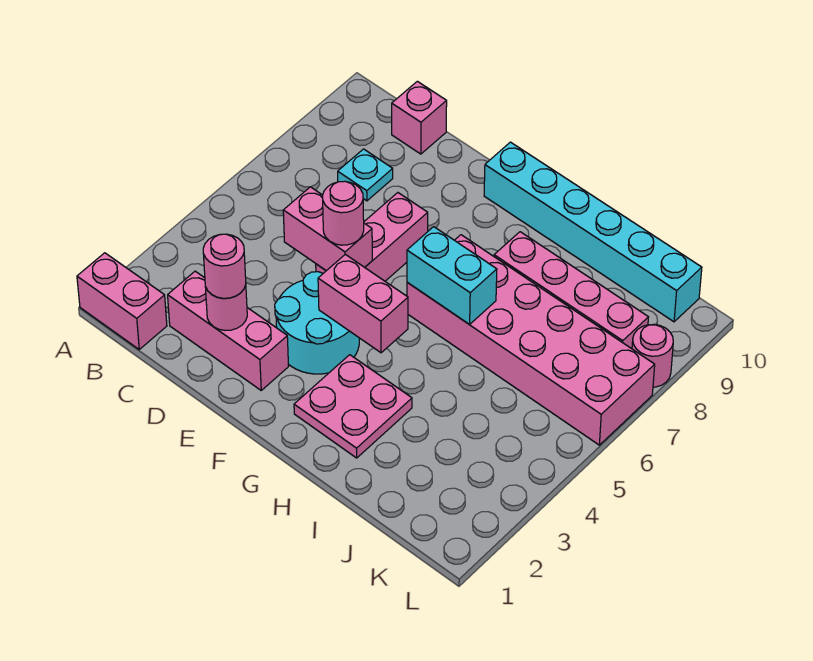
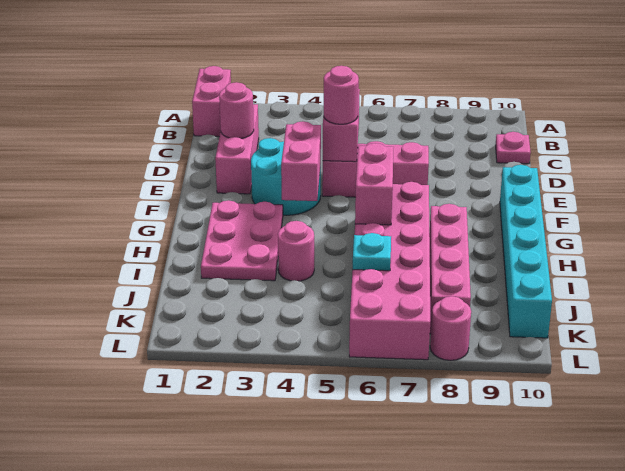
cyan plate C8 level 1 -> cyan plate J6 level 2
pink brick C10 level 1 -> pink plate C10 level 1
pink round brick D2 level 3 -> pink round brick I4 level 1
pink plate G2:H3 level 1 -> pink plate G2:I3 level 1
cyan brick G6:H6 level 2 -> pink brick G6:H6 level 2

